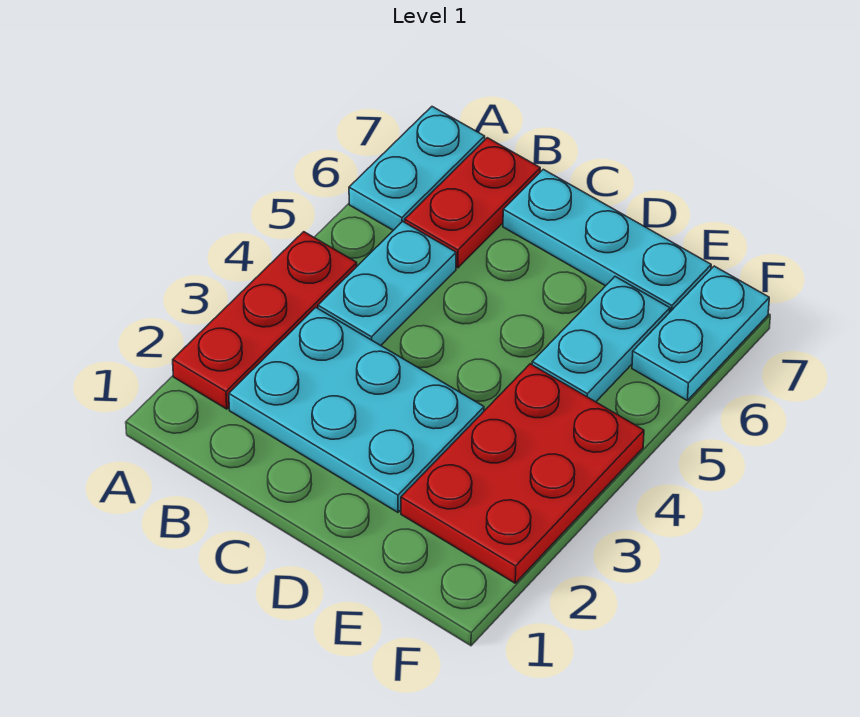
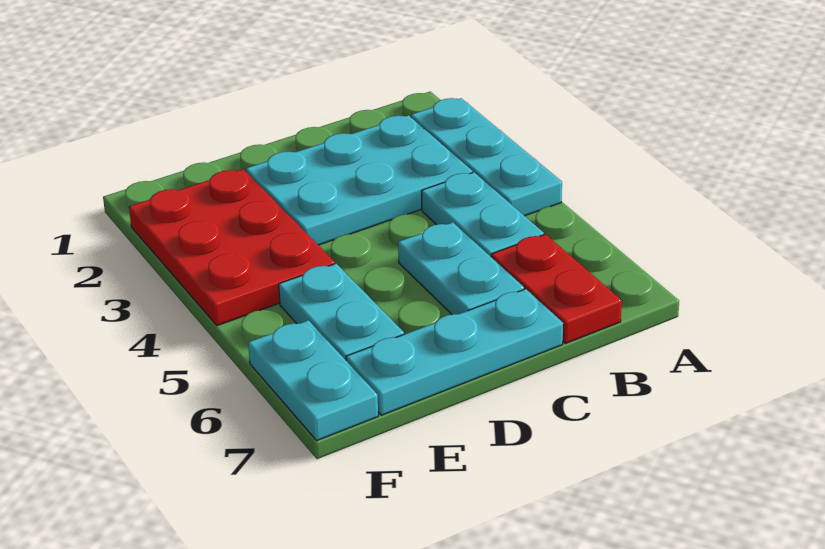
red plate A2:A4 level 1 -> cyan plate A2:A4 level 1
cyan plate A6:A7 level 1 -> cyan plate C5:C6 level 1

